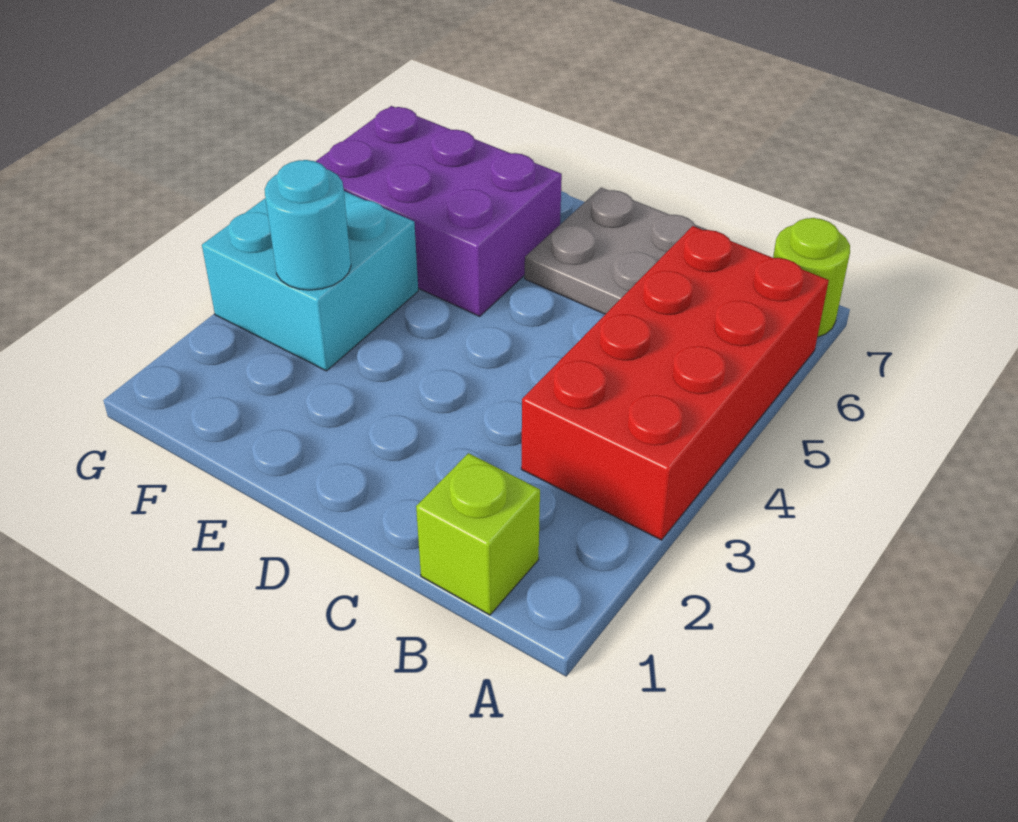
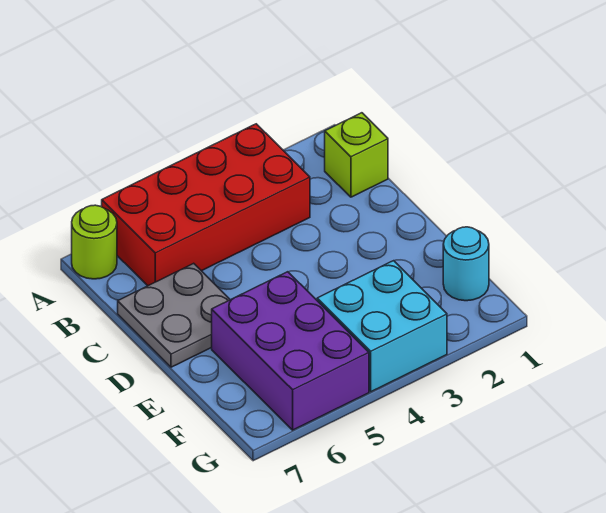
cyan round brick F3 level 2 -> cyan round brick F1 level 1

